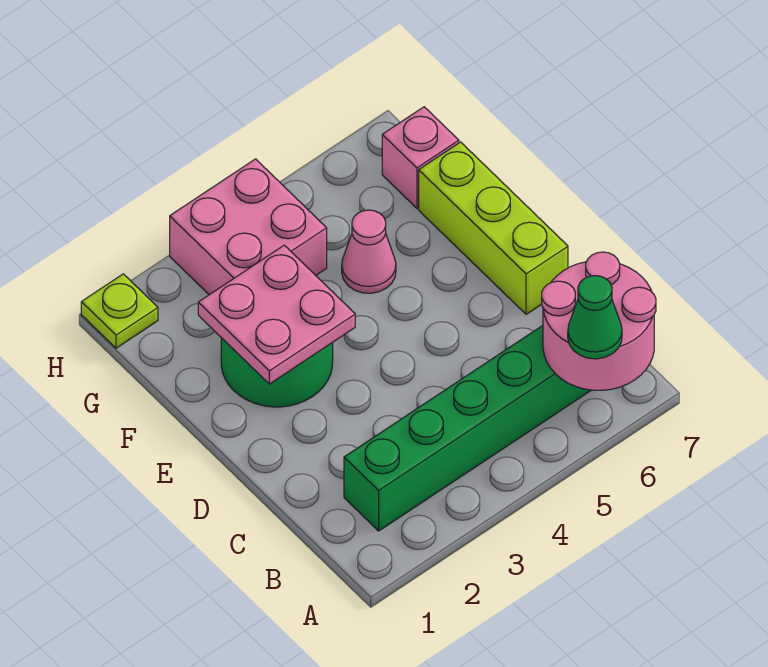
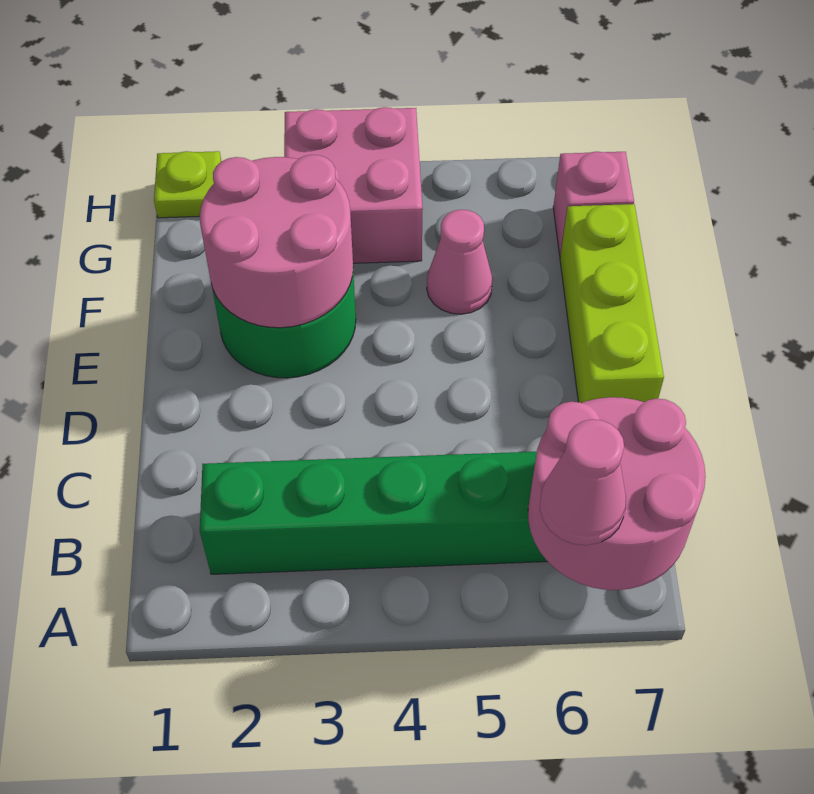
green cone A6 level 3 -> pink cone A6 level 3
pink plate E2:F3 level 2 -> pink round brick E2:F3 level 2

